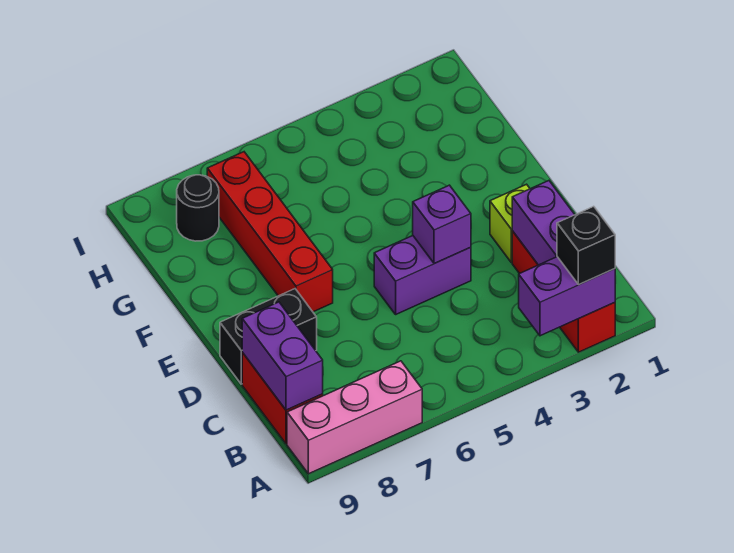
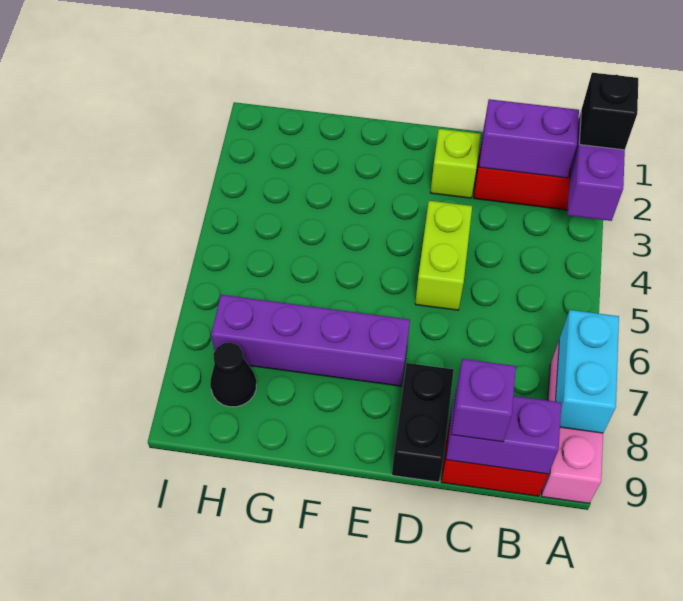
none -> cyan brick A7:A8 level 2
purple brick D4:D5 level 1 -> lime brick D4:D5 level 1
purple brick D4 level 2 -> purple brick C9 level 3
red brick E7:H7 level 1 -> purple brick E7:H7 level 1
black round brick H8 level 1 -> black cone H8 level 1

